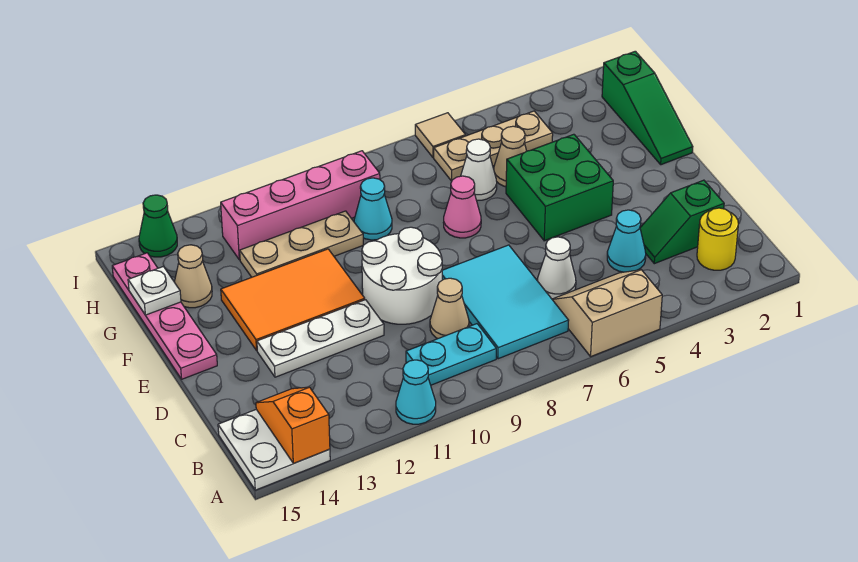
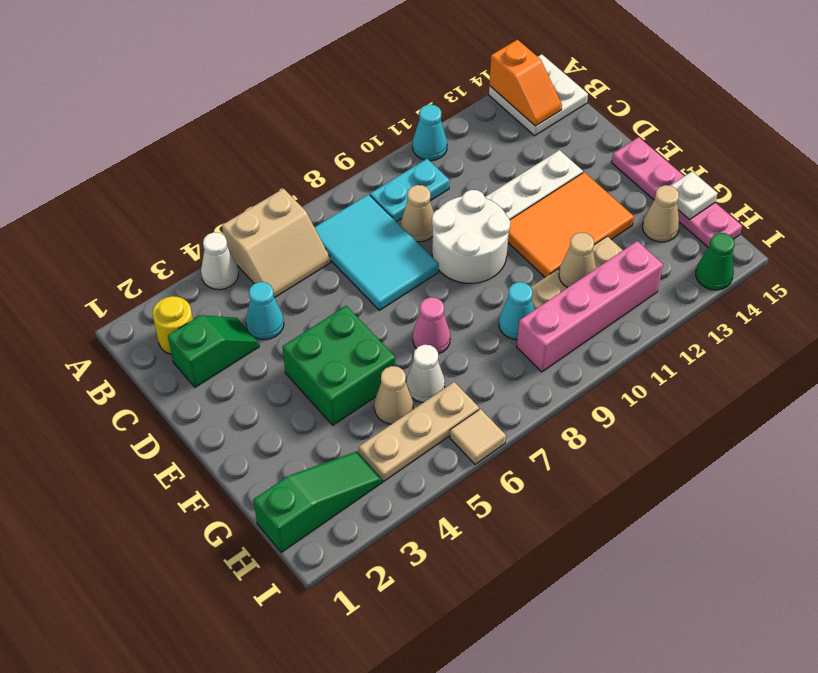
white cone C6 level 1 -> white cone A4 level 1
green slope F1:H1 level 1 top H -> green slope H1:H3 level 1 top 1
none -> tan cone G11 level 2

